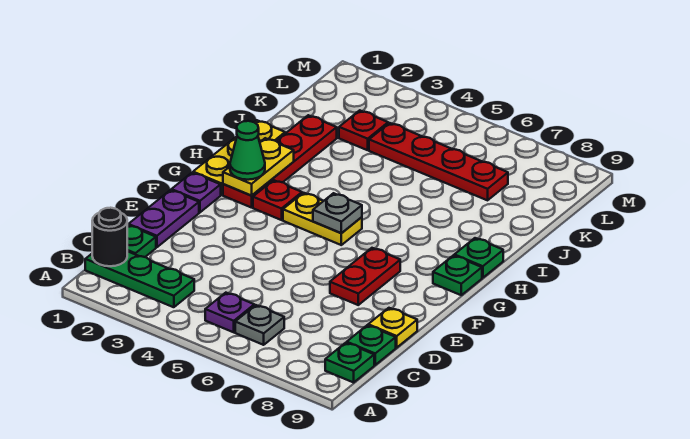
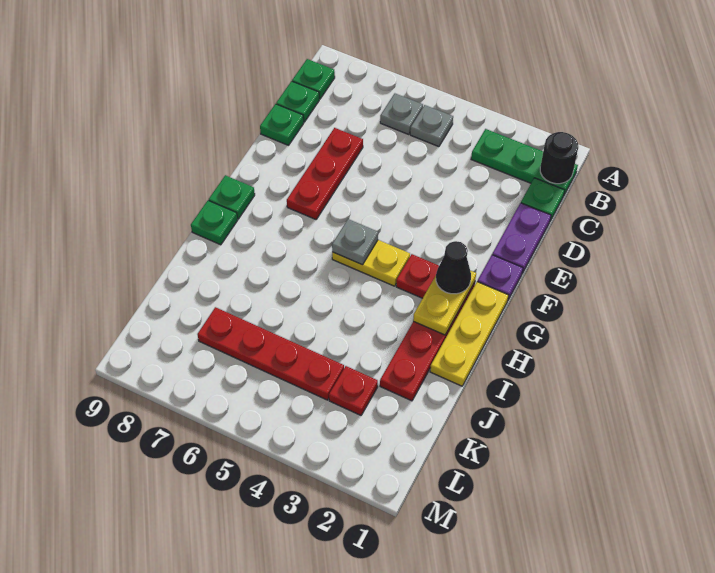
purple plate B5 level 1 -> grey plate B5 level 1
yellow plate D9 level 1 -> green plate D9 level 1
red plate E7:F7 level 1 -> red plate D7:F7 level 1
green cone G2 level 3 -> black cone G2 level 3

